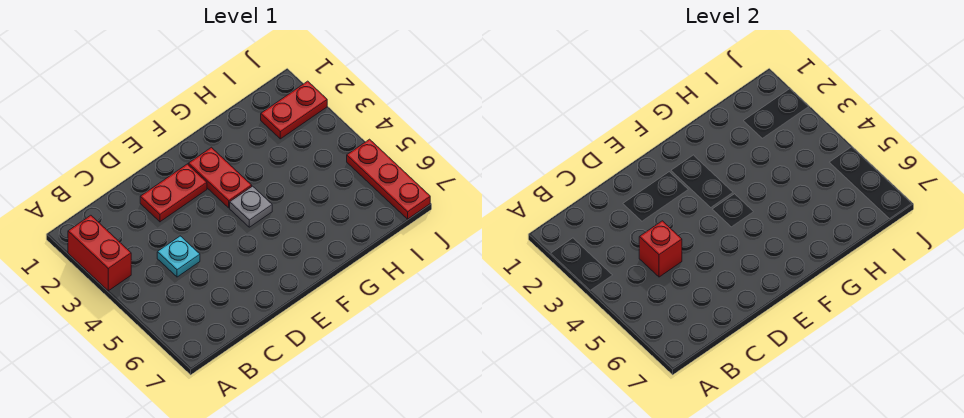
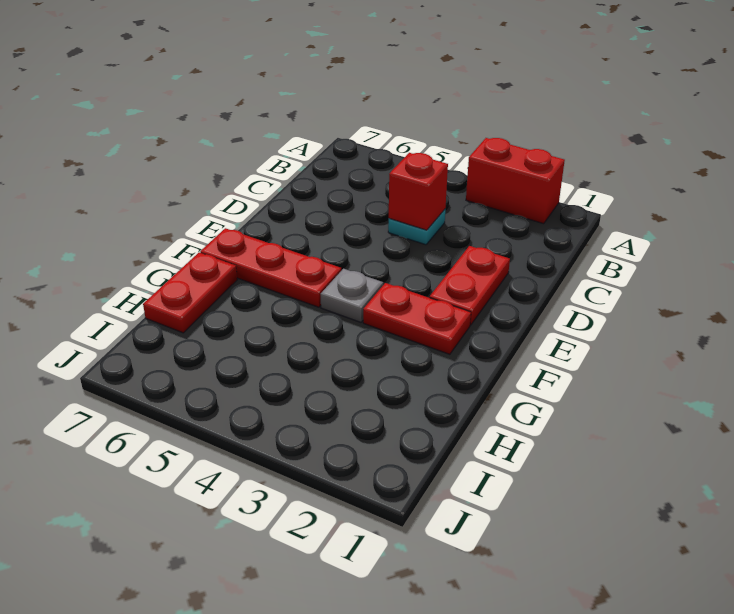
red plate I2:J2 level 1 -> red plate G7:H7 level 1
red plate J5:J7 level 1 -> red plate F5:F7 level 1

